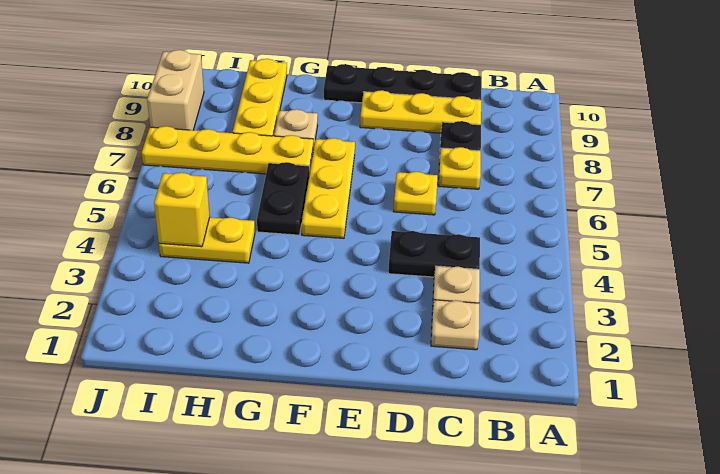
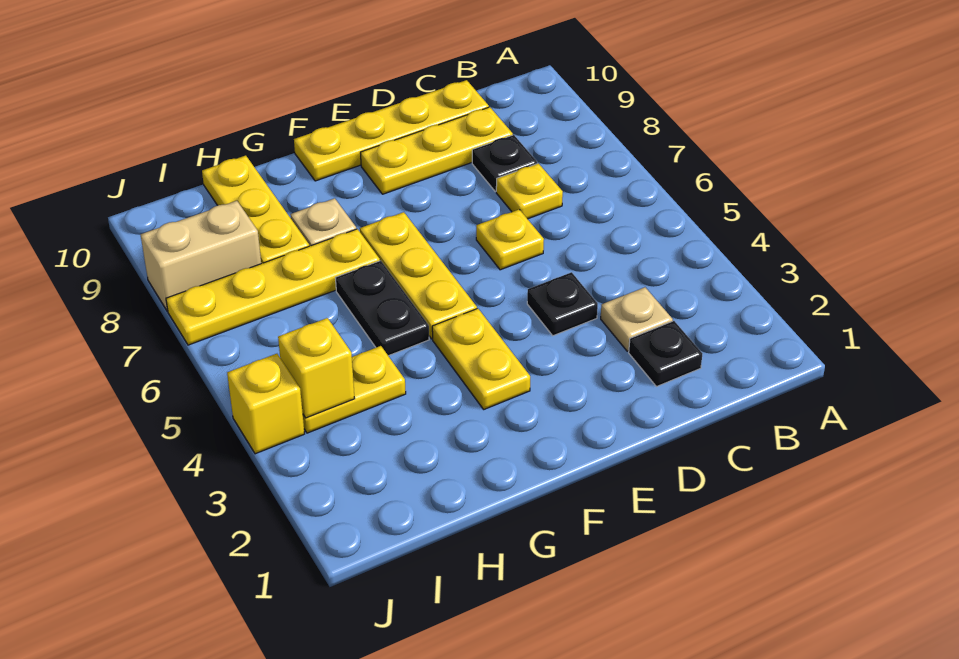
tan plate C2 level 1 -> black plate C2 level 1
black plate C4:D4 level 1 -> black plate D4 level 1
black plate C10:F10 level 1 -> yellow plate C10:F10 level 1
none -> yellow plate F3:F4 level 1
none -> yellow brick J4 level 1
tan brick J8:J9 level 1 -> tan brick I8:J8 level 1

